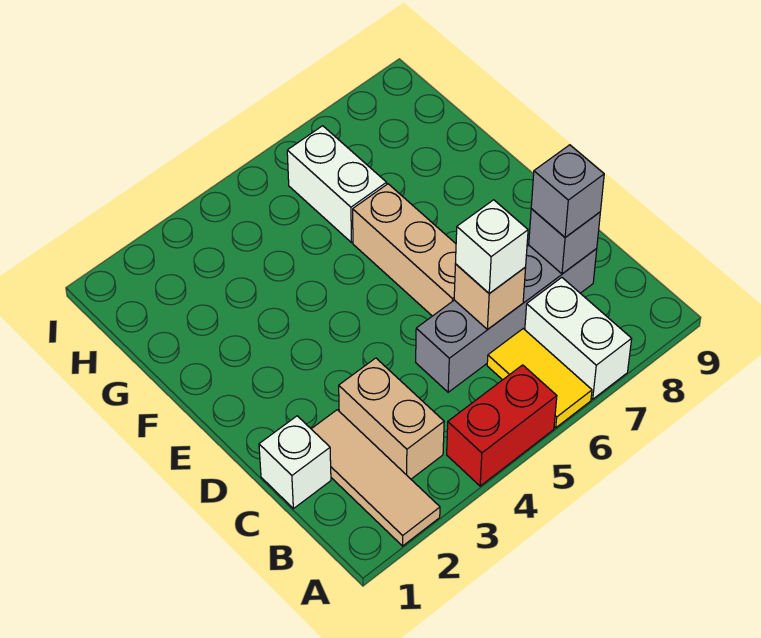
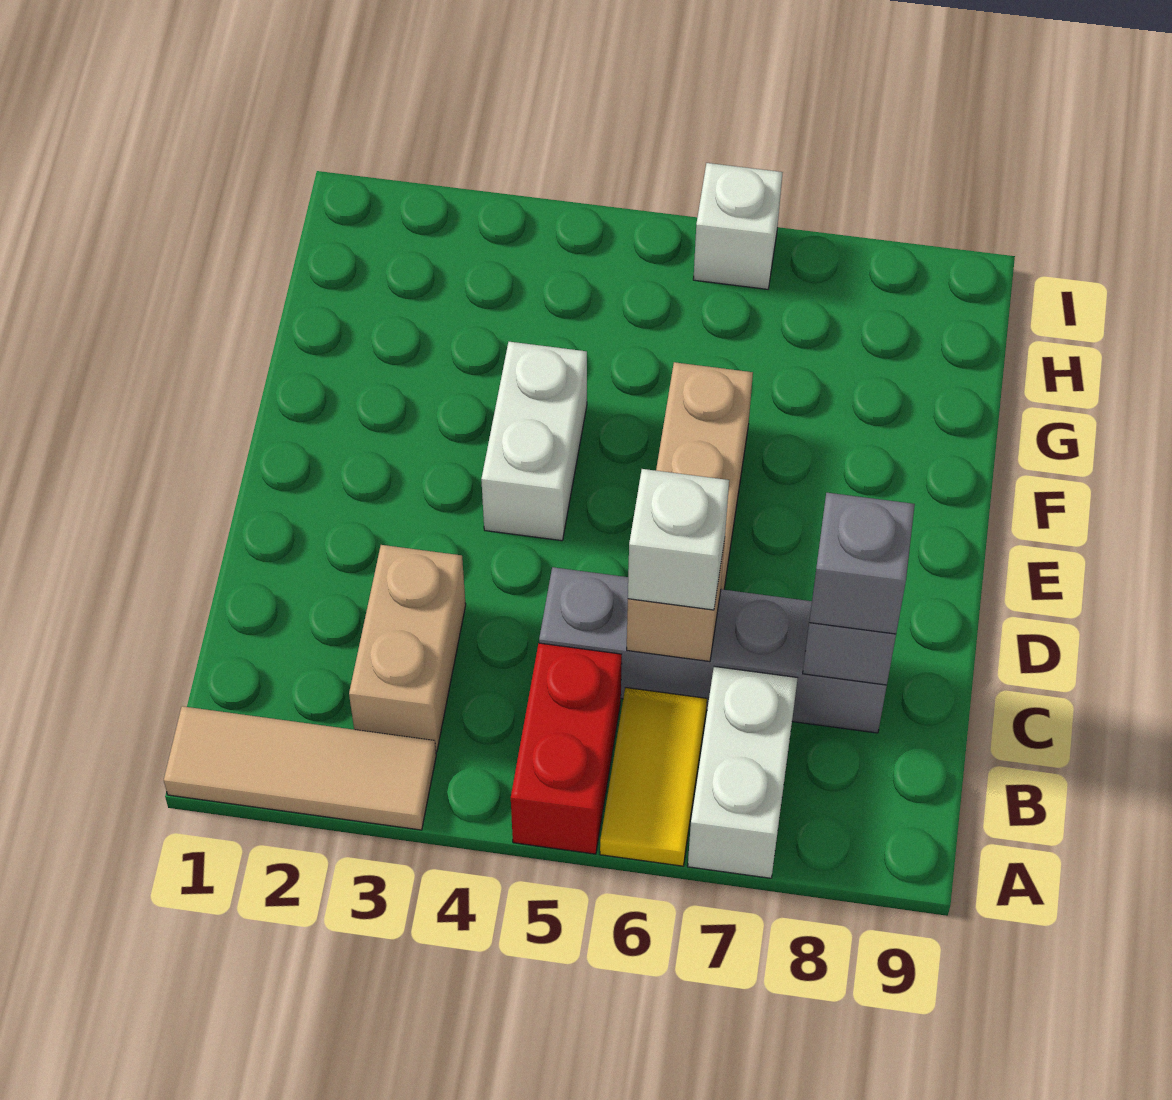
tan tile A2:C2 level 1 -> tan tile A1:A3 level 1
red brick A4:A5 level 1 -> red brick A5:B5 level 1
white brick C1 level 1 -> white brick I6 level 1
white brick G6:H6 level 1 -> white brick E4:F4 level 1

